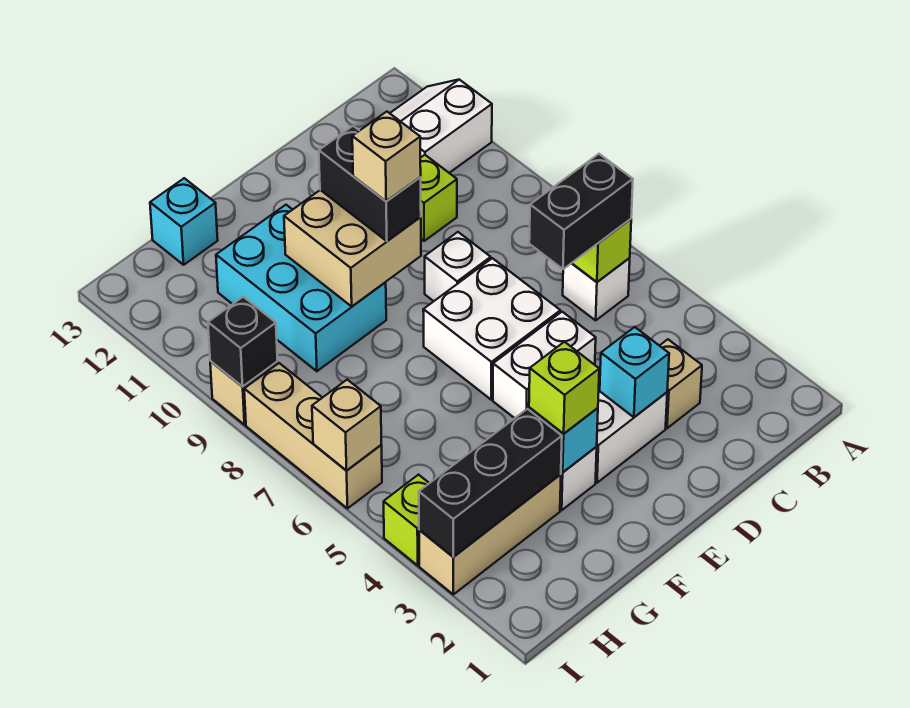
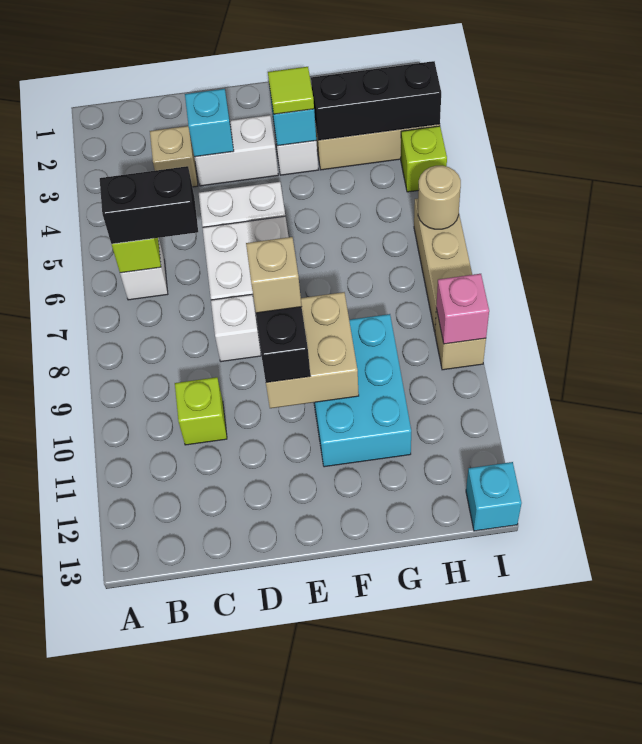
white slope A11:B12 level 1 top 11 -> none
lime brick F3 level 3 -> lime tile F3 level 3
cyan brick G13 level 1 -> cyan brick I13 level 1
tan brick I6 level 2 -> tan round brick I6 level 2
black brick I9 level 2 -> pink brick I9 level 2

